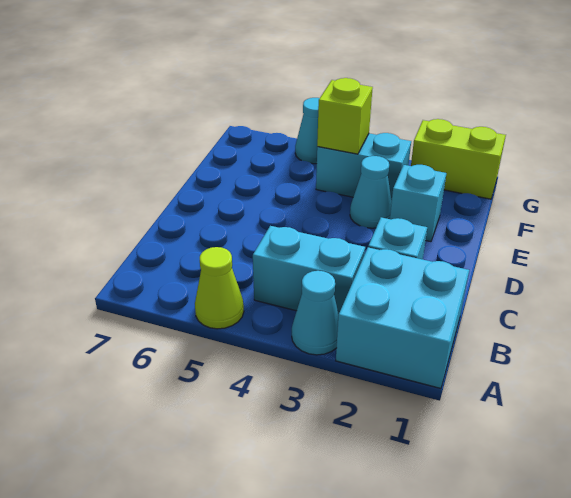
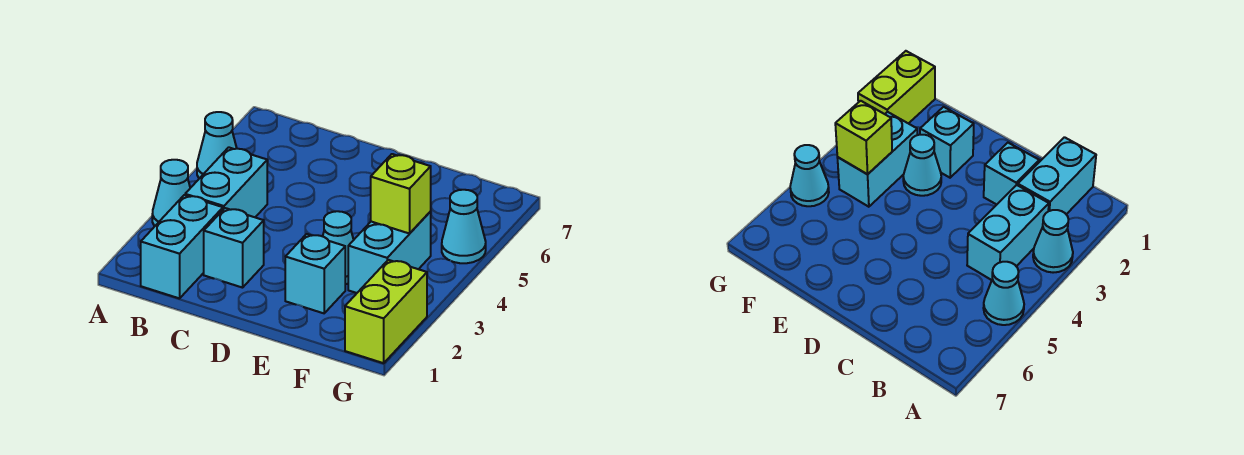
cyan brick A1:B2 level 1 -> cyan brick B1:B2 level 1
lime cone A5 level 1 -> cyan cone A5 level 1

